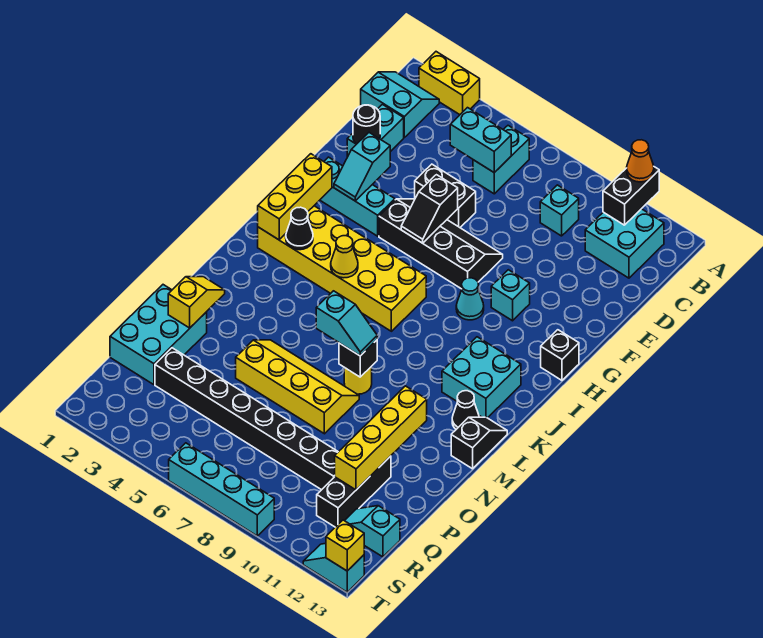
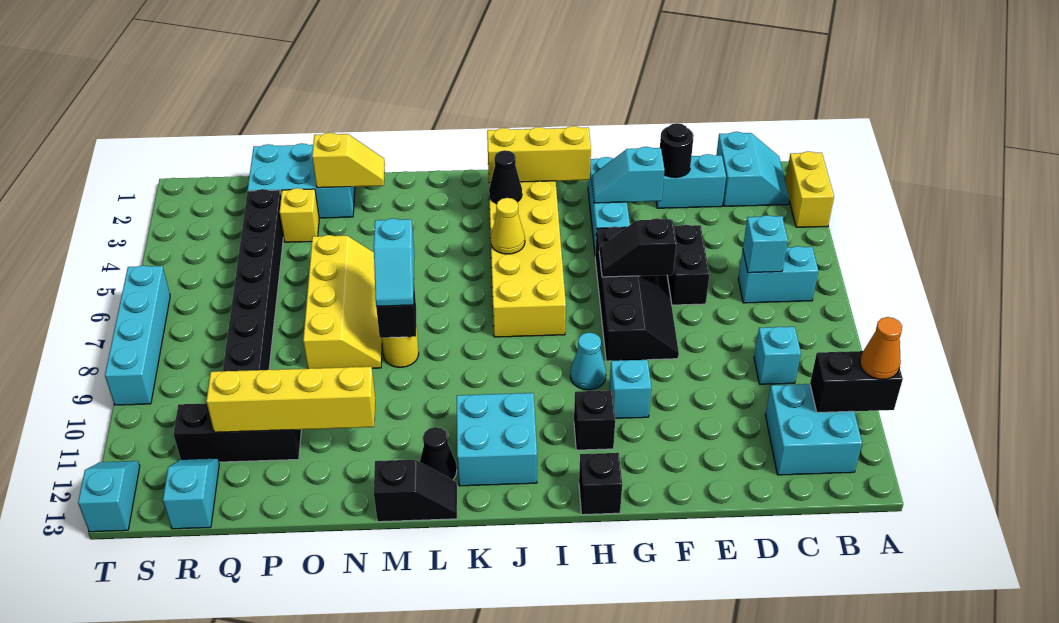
cyan brick C5:C6 level 2 -> cyan brick C6 level 2
none -> black brick H11 level 1
yellow brick T13 level 2 -> yellow brick P3 level 1

